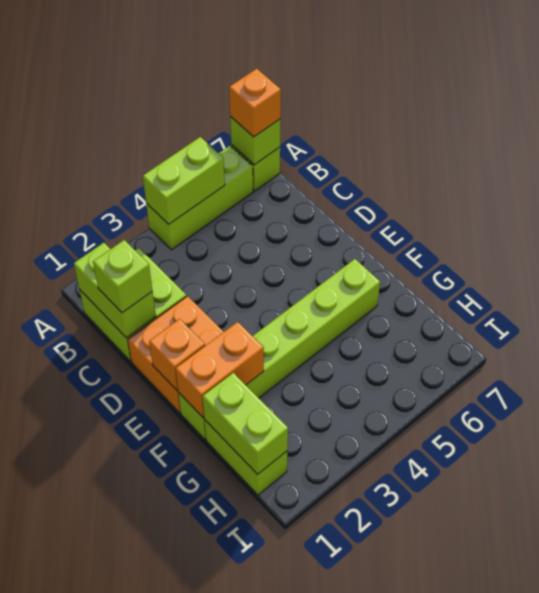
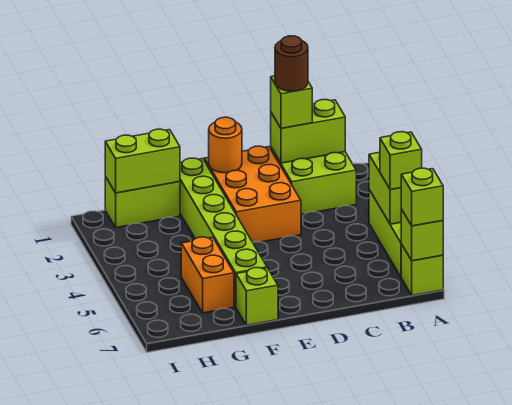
none -> lime brick A5 level 3
orange brick A7 level 3 -> lime brick A7 level 3
none -> brown round brick C1 level 4
orange brick D1:E2 level 1 -> orange brick D1:E3 level 1
orange brick E1 level 2 -> orange round brick E1 level 2
orange brick F1:F2 level 2 -> orange brick G5:G6 level 1
none -> lime brick F7 level 1

